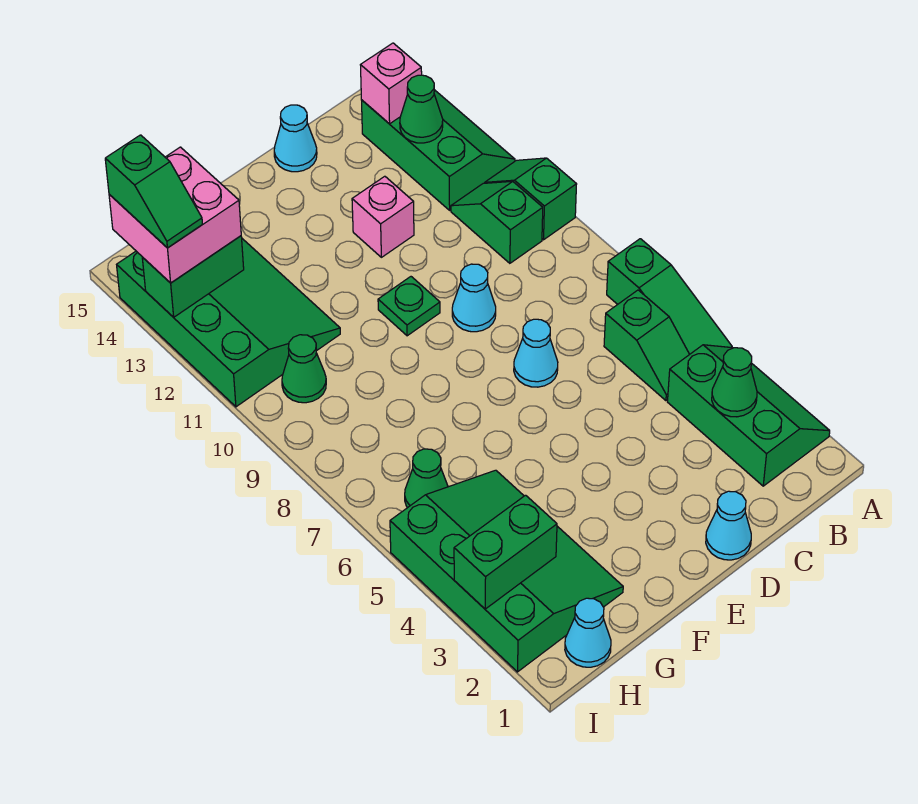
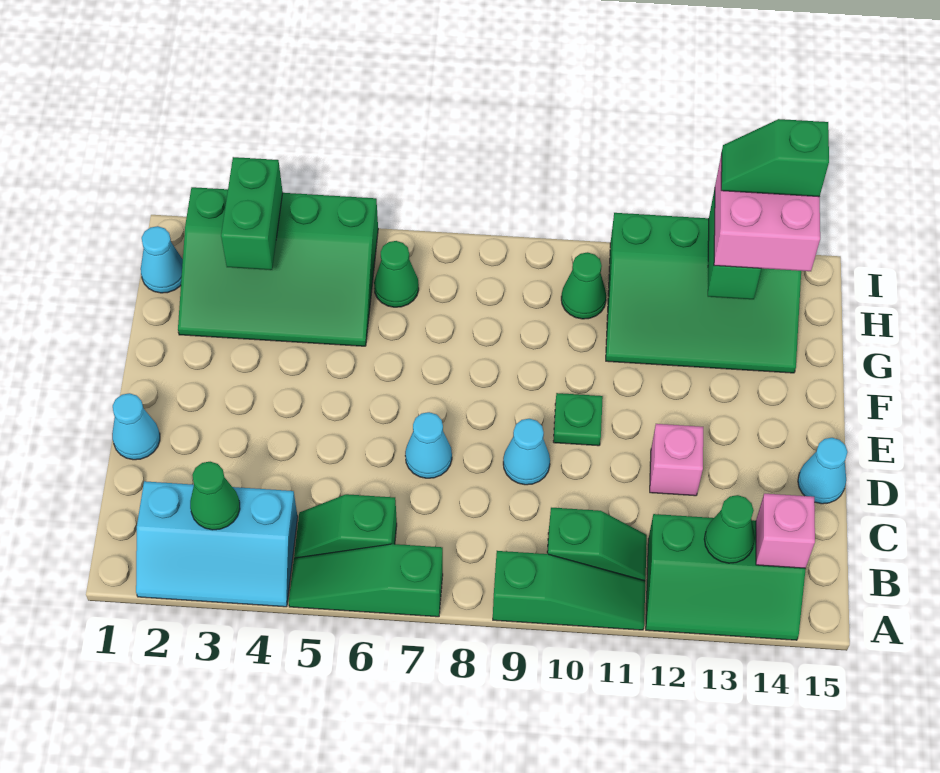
green slope A2:B4 level 1 top B -> cyan slope A2:B4 level 1 top B
green slope A10:A11 level 1 top 10 -> green slope A9:A11 level 1 top 9

